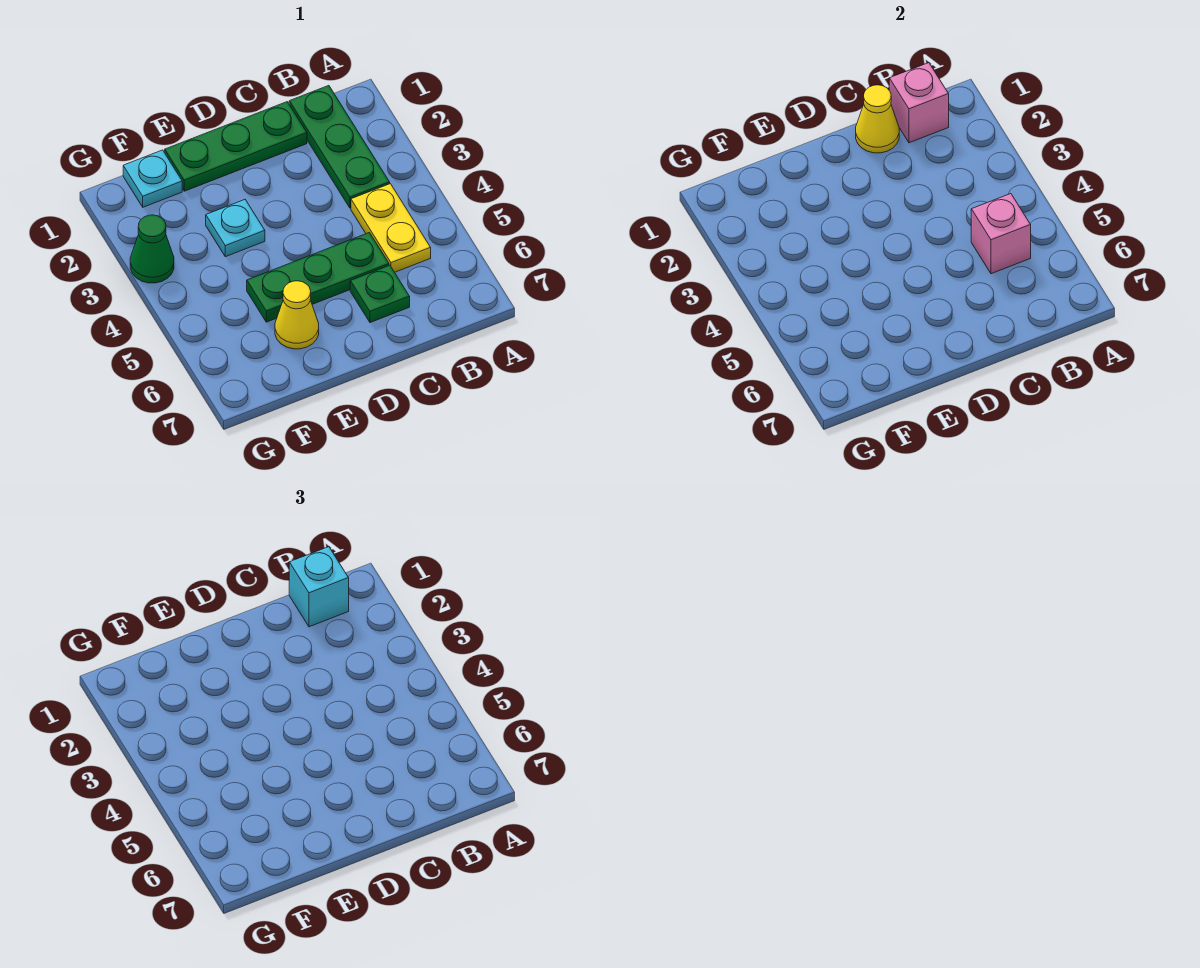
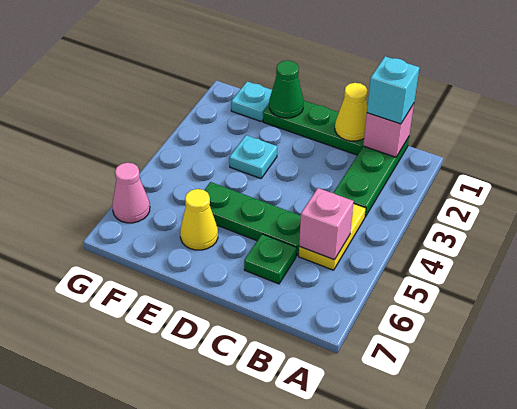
green cone G3 level 1 -> green cone E1 level 2
none -> pink cone G6 level 1

